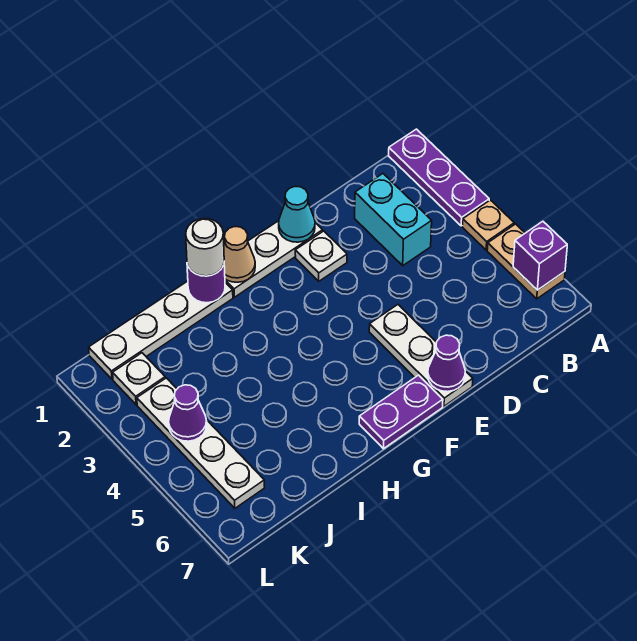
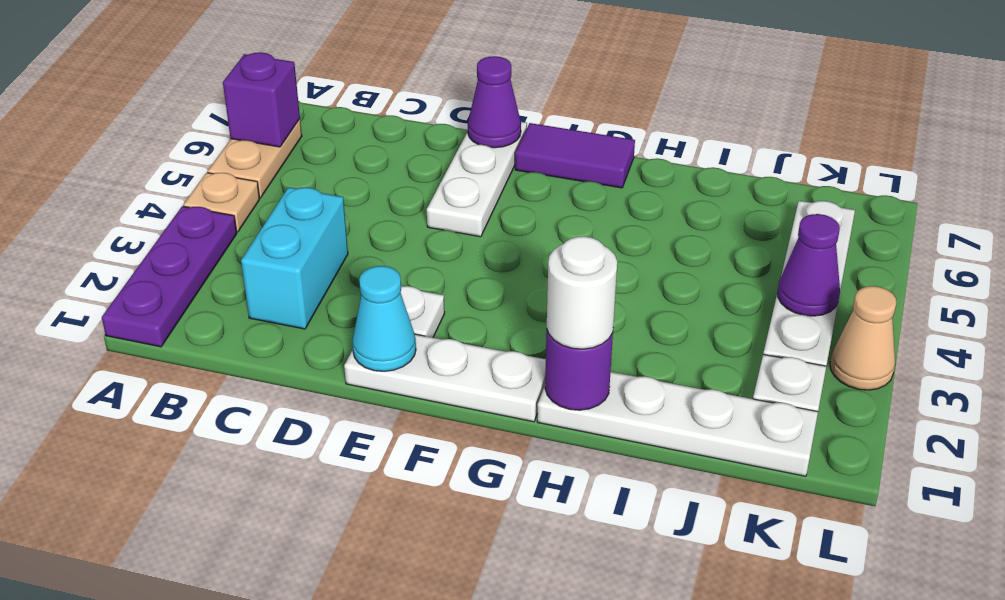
purple plate F7:G7 level 1 -> purple tile F7:G7 level 1
tan cone G1 level 2 -> tan cone L3 level 1

